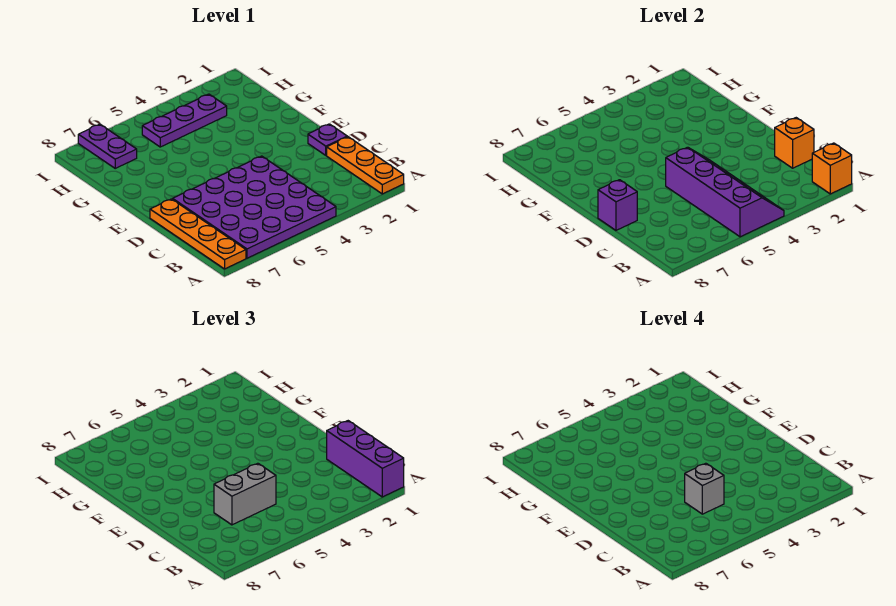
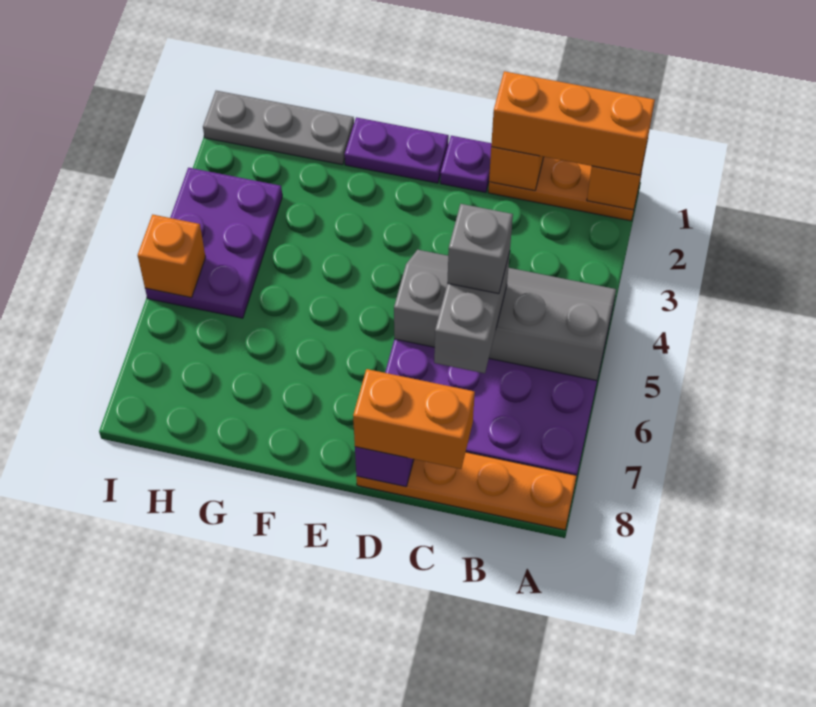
purple brick A1:C1 level 3 -> orange brick A1:C1 level 3
purple slope A4:D5 level 2 top 5 -> grey slope A4:D5 level 2 top 5
none -> orange brick C8:D8 level 3
none -> grey plate G1:I1 level 1
purple plate H3:H5 level 1 -> purple plate H3:I5 level 1
purple plate H7:I7 level 1 -> purple plate E1:F1 level 1
none -> orange brick I5 level 2

